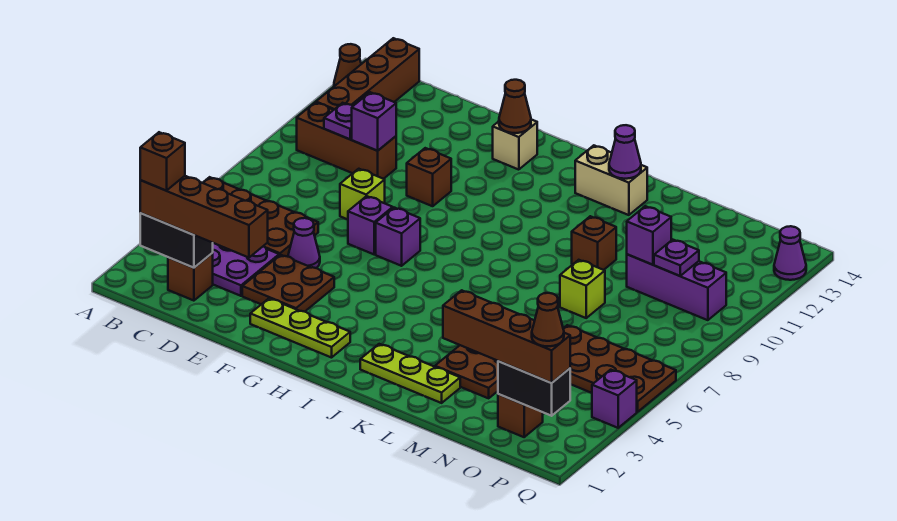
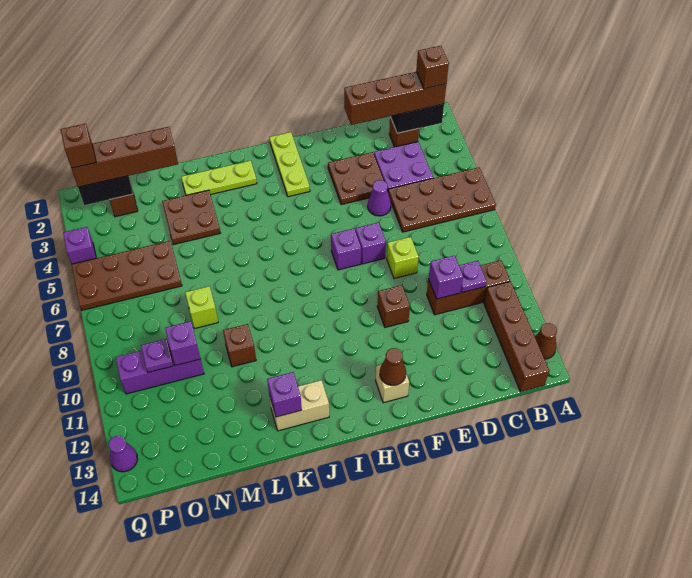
lime plate F2:H2 level 1 -> lime plate H1:H3 level 1
purple cone K13 level 2 -> purple brick K13 level 2
brown cone P2 level 4 -> brown brick P2 level 4

